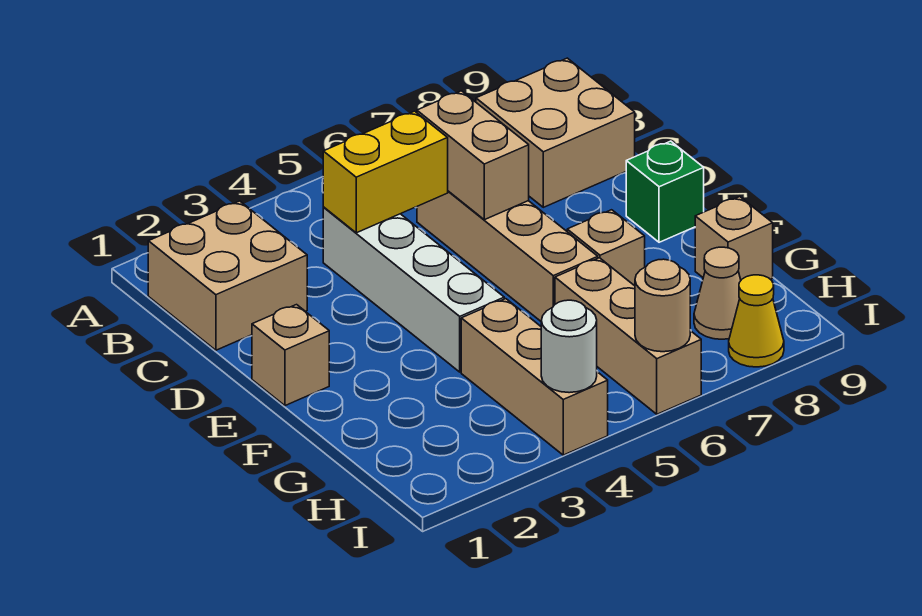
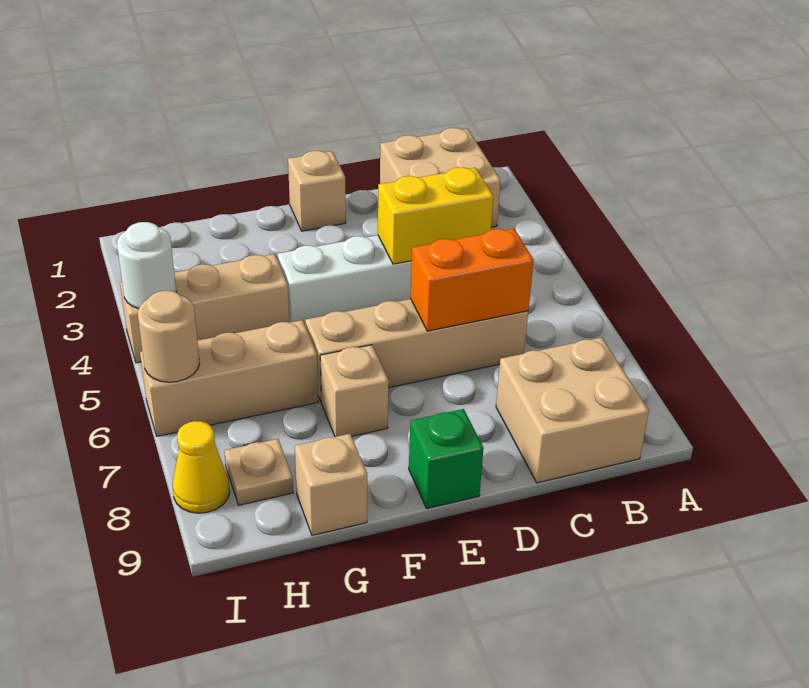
yellow brick C4:C5 level 2 -> yellow brick C4:D4 level 2
tan brick C6:D6 level 2 -> orange brick C6:D6 level 2
tan cone H8 level 1 -> tan plate H8 level 1

